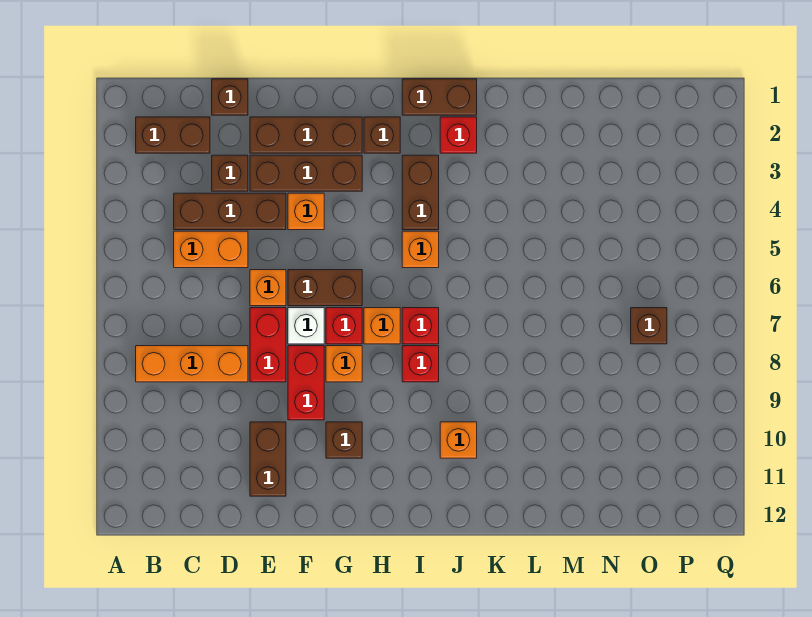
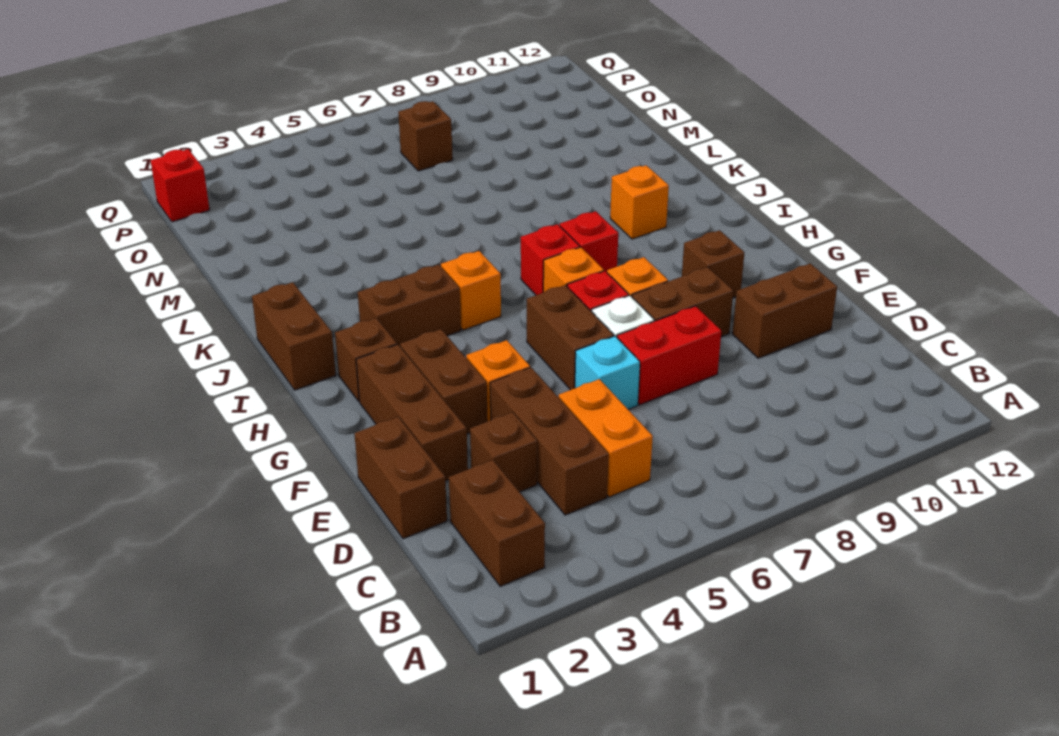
orange brick B8:D8 level 1 -> none
brown brick D1 level 1 -> brown brick D1:E1 level 1
brown brick E3:G3 level 1 -> brown brick F3:G3 level 1
orange brick E6 level 1 -> cyan brick E6 level 1
red brick F8:F9 level 1 -> brown brick F8:F9 level 1
red brick J2 level 1 -> red brick P1 level 1

